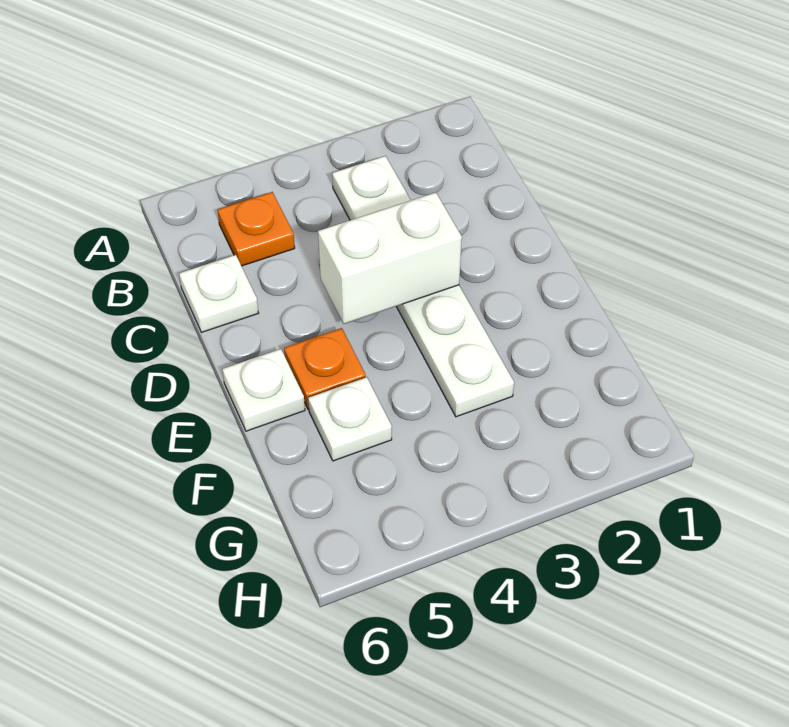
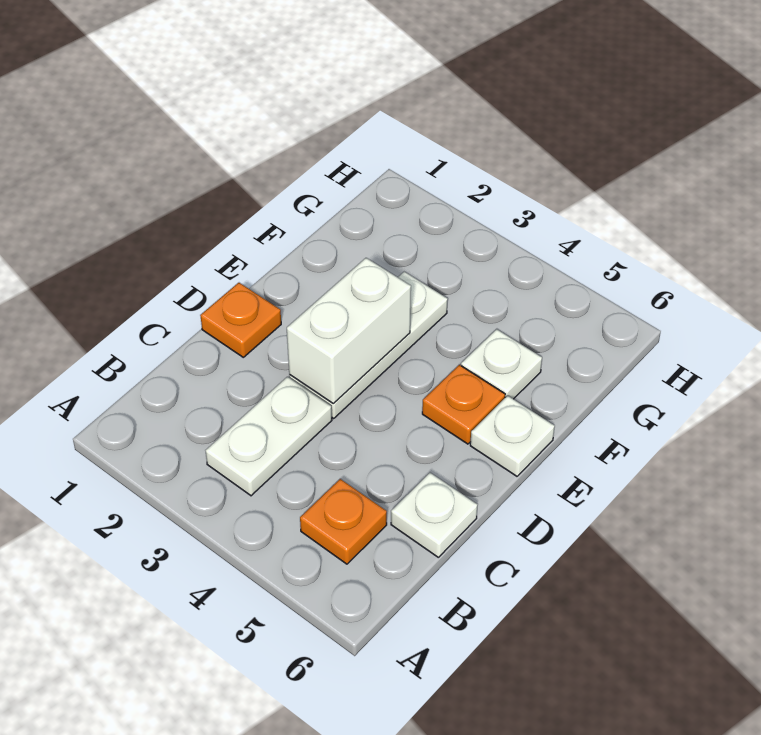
none -> orange plate D1 level 1
white brick D3:D4 level 2 -> white brick D3:E3 level 2

